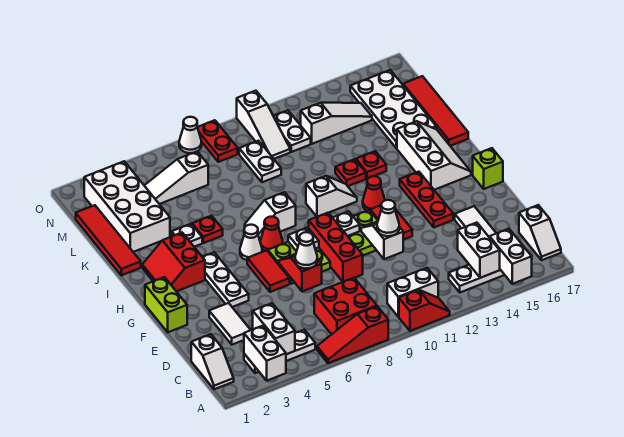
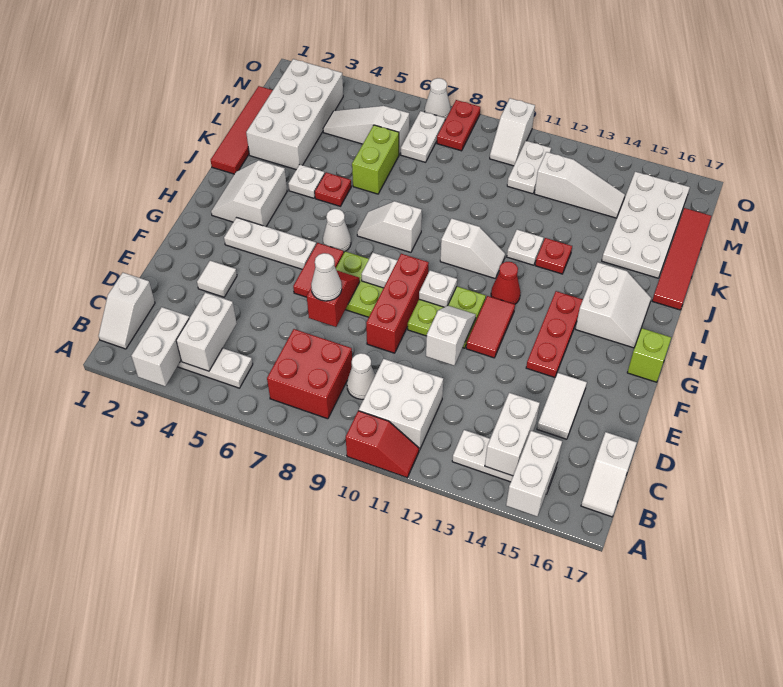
red slope A6:A8 level 1 top 8 -> none
white brick B10:B11 level 1 -> white brick B10:C11 level 1
white tile D3:E3 level 1 -> white tile E3 level 1
white cone E11 level 3 -> white cone C9 level 1
lime brick F1:G1 level 1 -> lime brick K6:L6 level 1
white plate F4:H4 level 1 -> white plate G3:G5 level 1
red slope H2:I3 level 1 top 3 -> white slope H2:I3 level 1 top 3
red cone H7 level 1 -> none
white slope H15:J16 level 1 top 15 -> white slope H15:I16 level 1 top 15
red plate J12 level 1 -> white plate J12 level 1
white plate L9:M9 level 1 -> white plate M7:N7 level 1
white slope M10:O10 level 1 top O -> white slope N10:O10 level 1 top O

